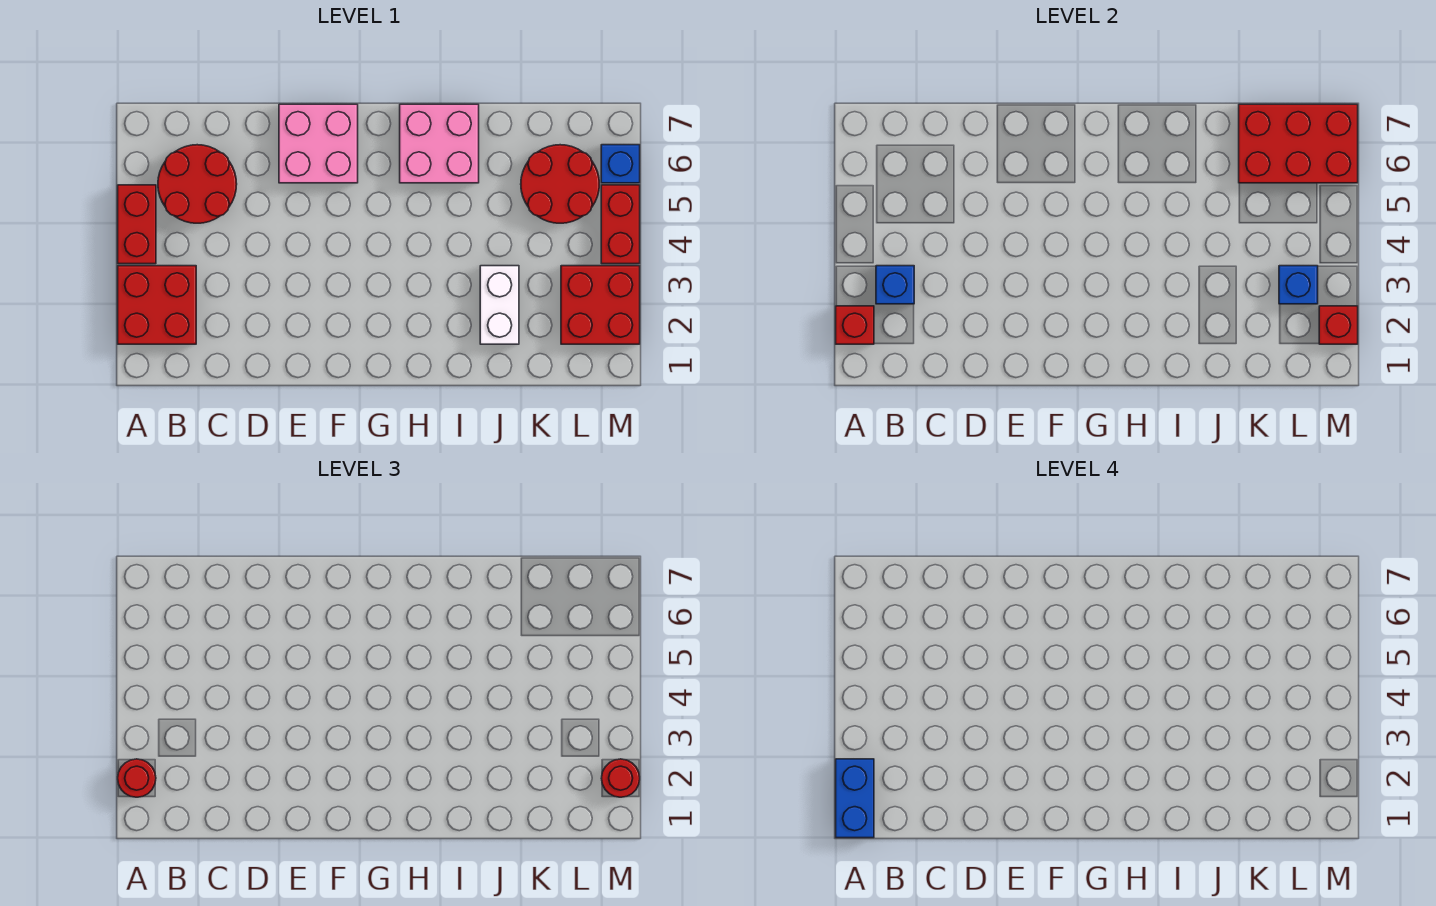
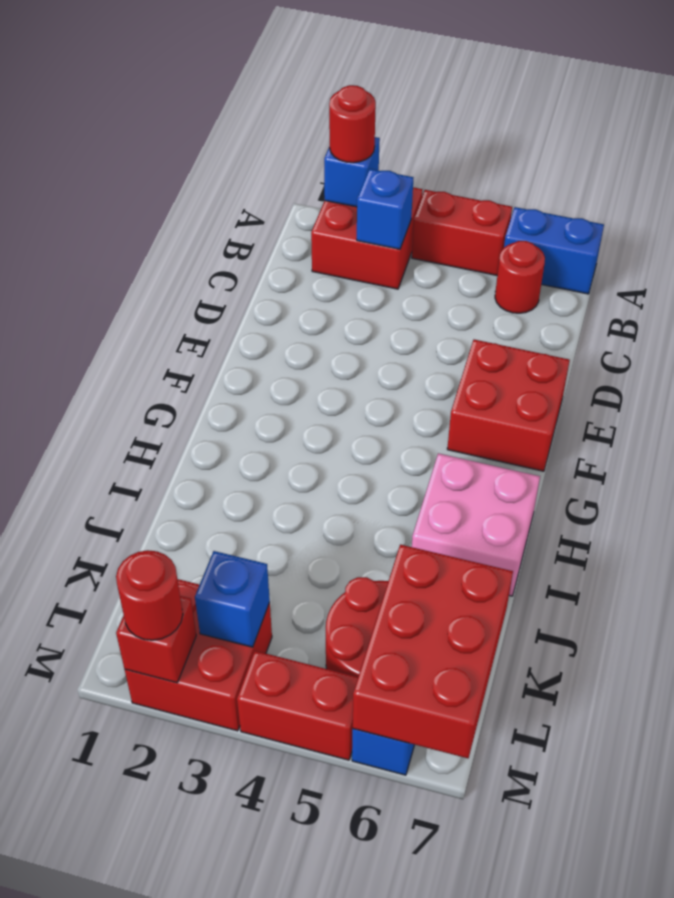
blue brick A1:A2 level 4 -> blue brick A6:A7 level 1
red brick A2 level 2 -> blue brick A2 level 2
red round brick B5:C6 level 1 -> red round brick B6 level 1
pink brick E6:F7 level 1 -> red brick E6:F7 level 1
white brick J2:J3 level 1 -> none

